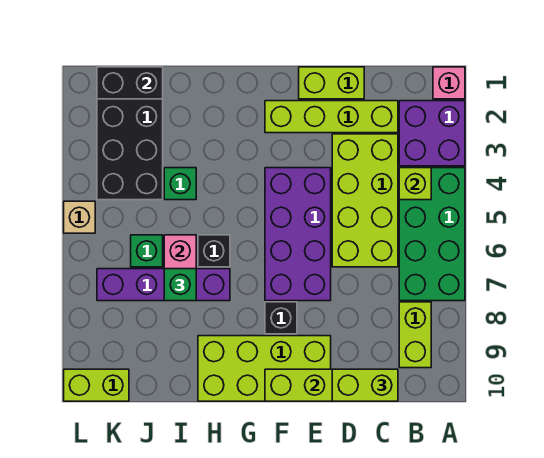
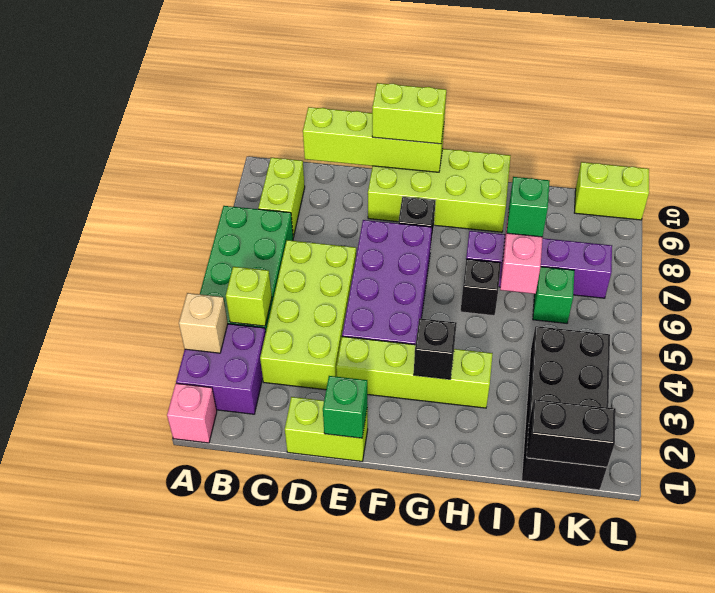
lime brick C2:F2 level 1 -> lime brick E3:H3 level 1
lime brick C10:D10 level 3 -> lime brick E10:F10 level 3
none -> black brick G3 level 2
green brick I4 level 1 -> green brick E1 level 2
tan brick L5 level 1 -> tan brick A3 level 2

